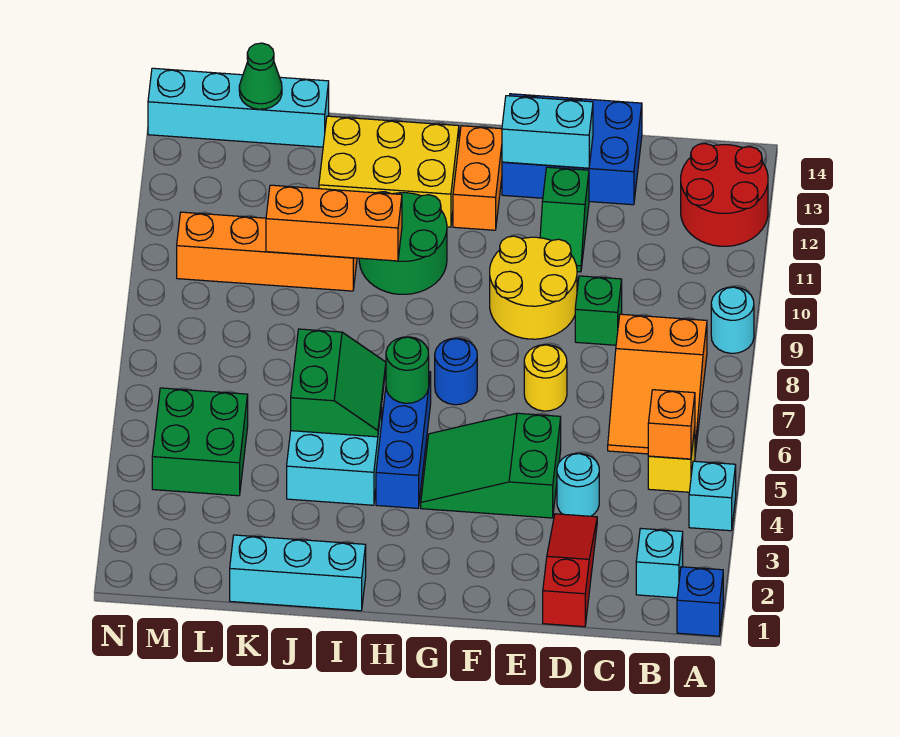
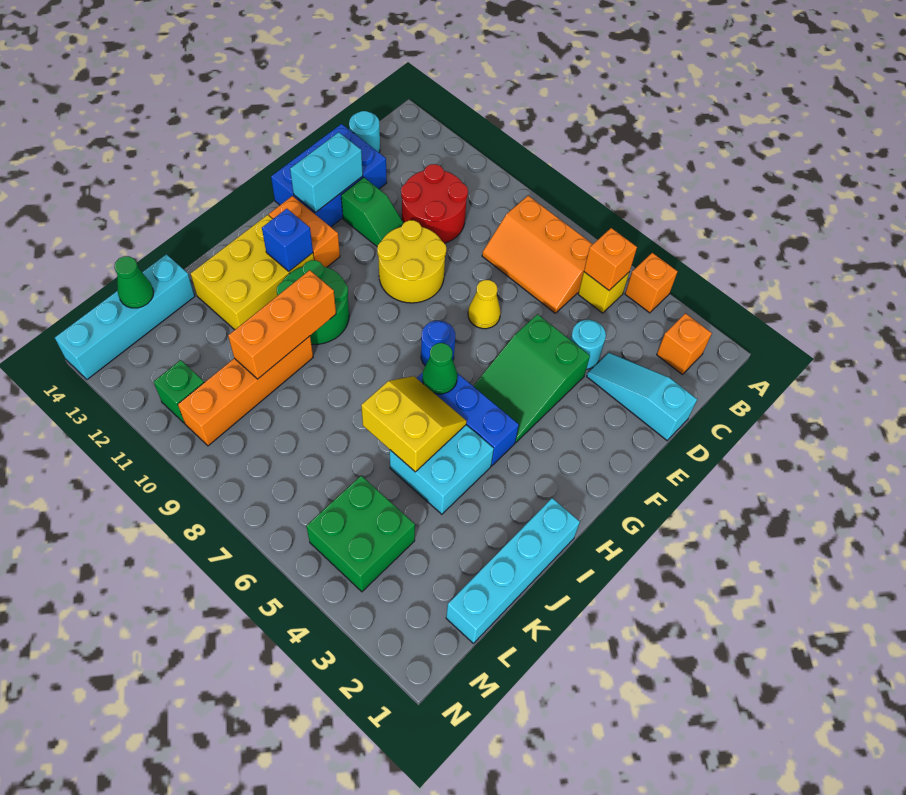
blue brick A1 level 1 -> blue brick H12 level 2
cyan brick A4 level 1 -> orange brick A4 level 1
cyan round brick A9 level 1 -> cyan round brick C14 level 1
red round brick A12:B13 level 1 -> red round brick C10:D11 level 1
cyan brick B2 level 1 -> orange brick B2 level 1
orange slope B6:C8 level 1 top 8 -> orange slope B6:C8 level 1 top B
red slope D1:D3 level 1 top 1 -> cyan slope D1:D3 level 1 top 1
green brick D9 level 1 -> green brick M11 level 1
yellow round brick E7 level 1 -> yellow cone E7 level 1
green round brick H6 level 2 -> green cone H6 level 2
cyan brick I1:K1 level 1 -> cyan brick I1:L1 level 1
green slope I5:J6 level 2 top J -> yellow slope I5:J6 level 2 top J

